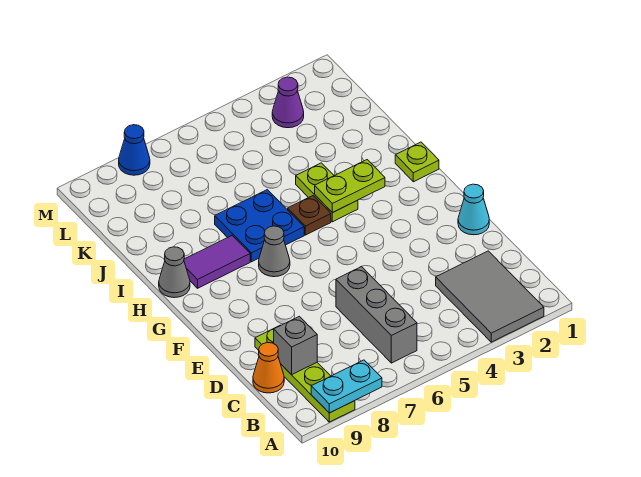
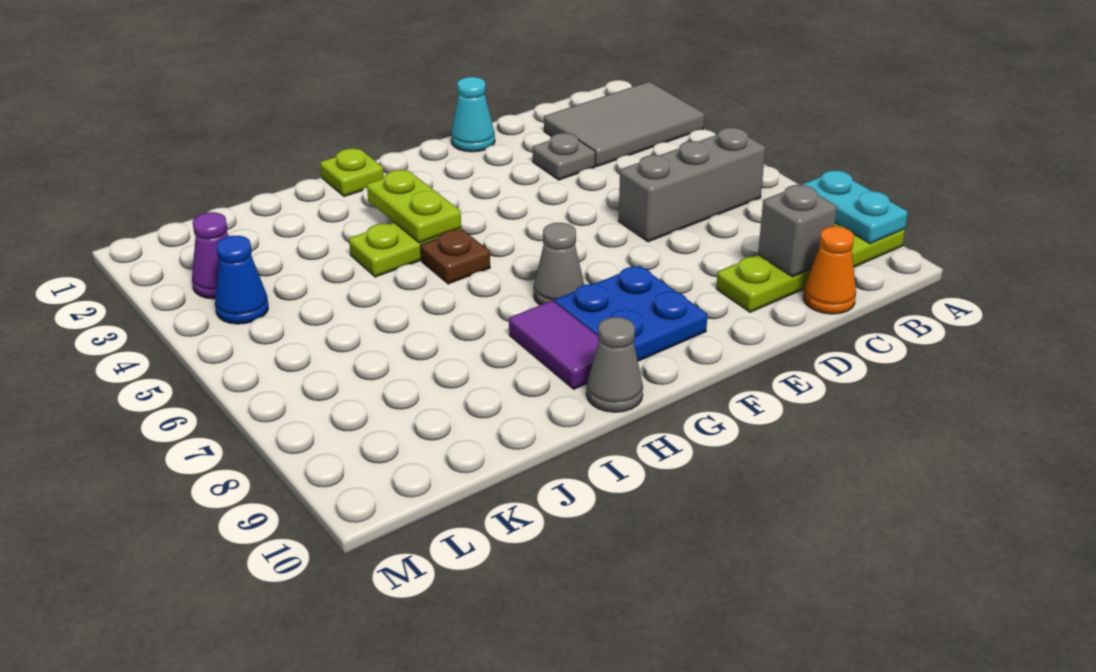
none -> grey plate D3 level 1
blue plate H6:I7 level 1 -> blue plate F8:G9 level 1
blue cone M8 level 1 -> blue cone L4 level 1

